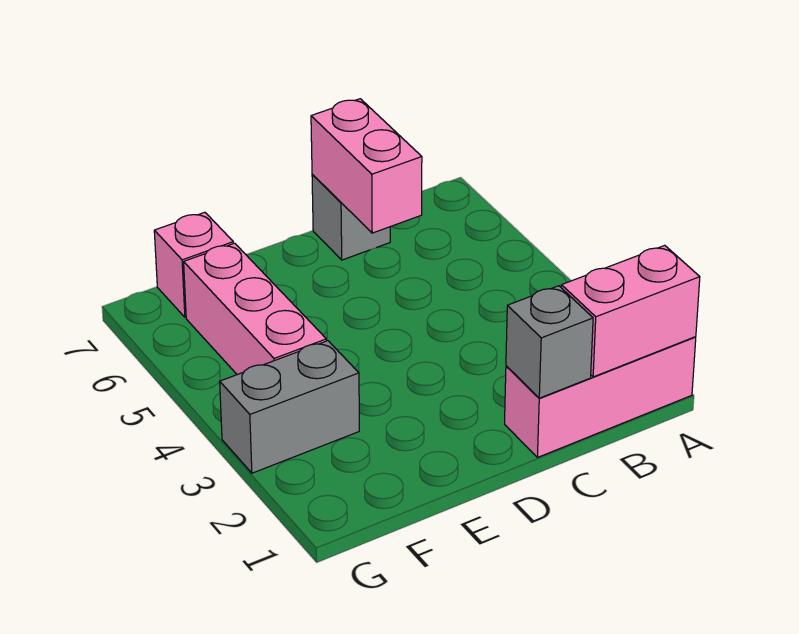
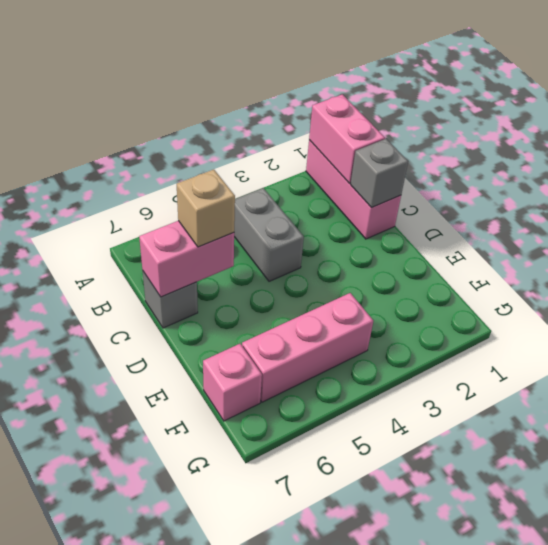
none -> tan brick C6 level 3
grey brick F3:G3 level 1 -> grey brick B4:C4 level 1

